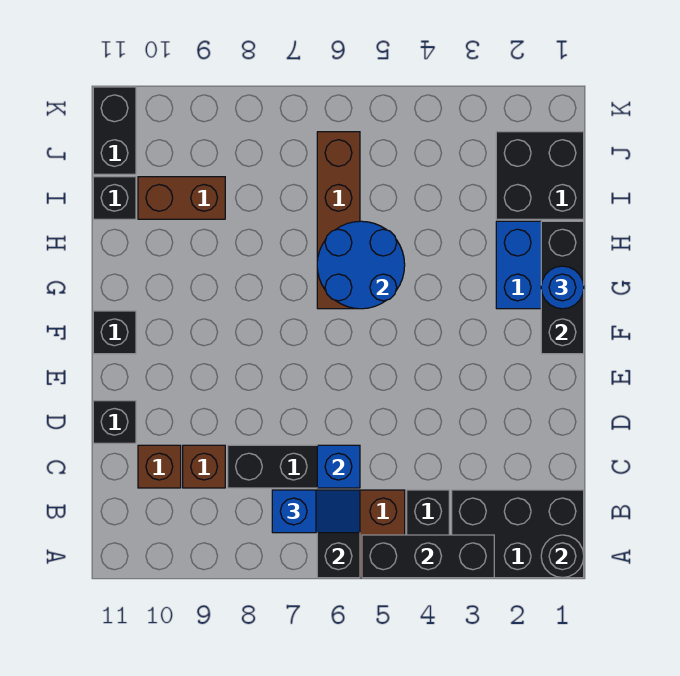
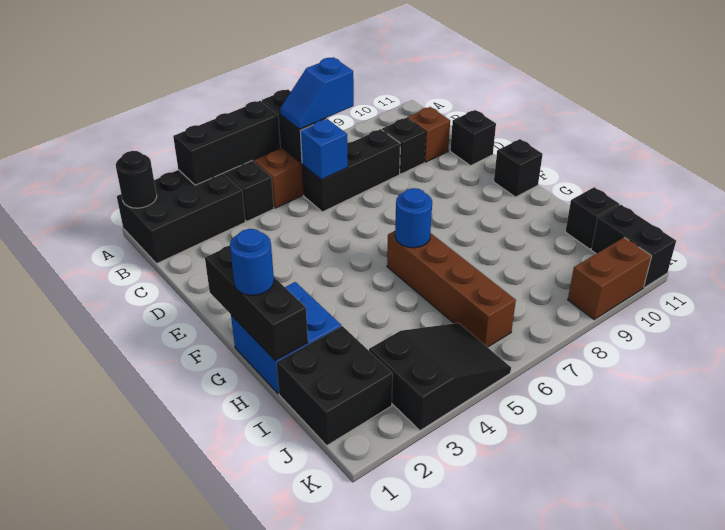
brown brick C9 level 1 -> black brick C9 level 1
blue round brick G5:H6 level 2 -> blue round brick G6 level 2
brown brick I9:I10 level 1 -> brown brick K9:K10 level 1
none -> black slope J3:K5 level 1 top 3

